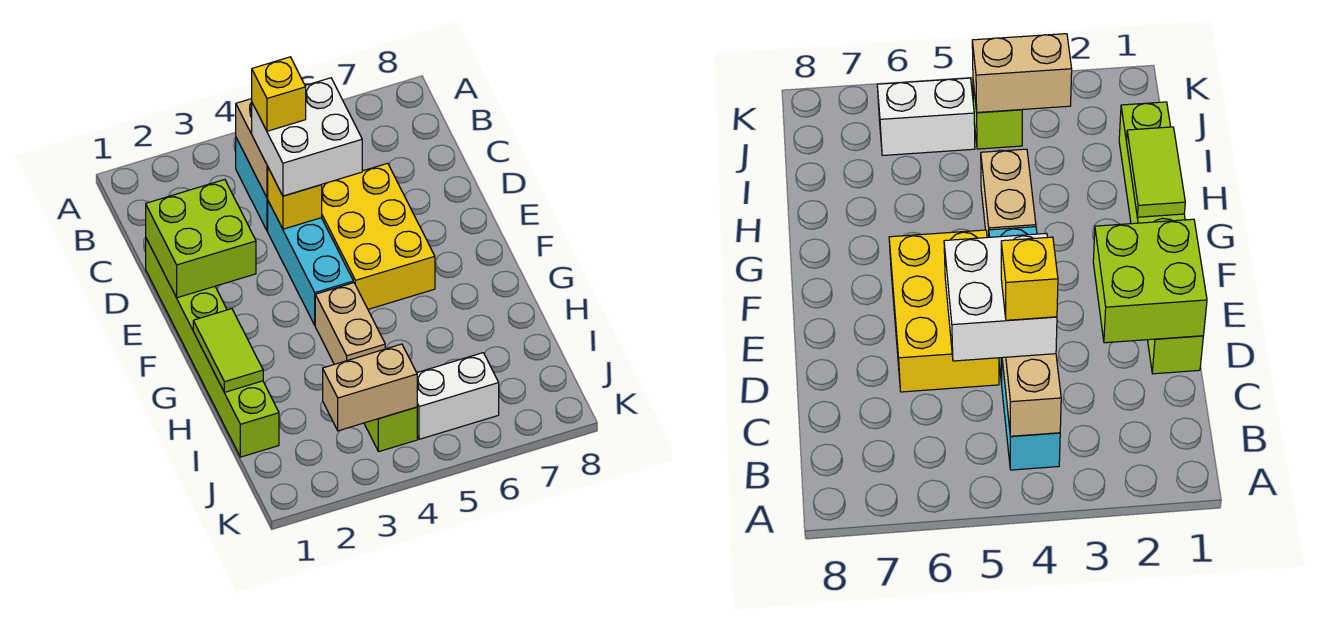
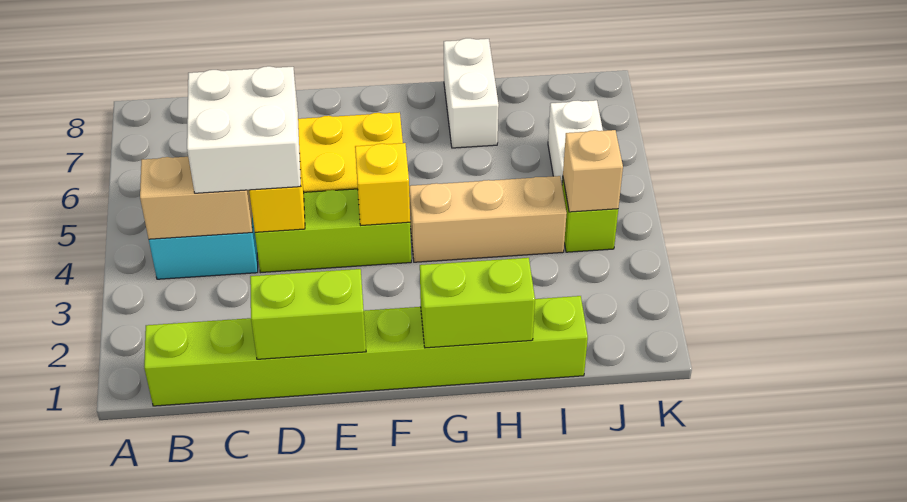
yellow brick C4 level 4 -> yellow brick F4 level 2
lime brick D1:I1 level 1 -> lime brick B1:I1 level 1
lime brick D1:E2 level 2 -> lime brick D1:E1 level 2
cyan brick D4:F4 level 1 -> lime brick D4:F4 level 1
lime tile G1:H1 level 2 -> lime brick G1:H1 level 2
tan brick G4:H4 level 1 -> tan brick G4:I4 level 1
none -> white brick H7:H8 level 1
tan brick J3:J4 level 2 -> tan brick J4 level 2

